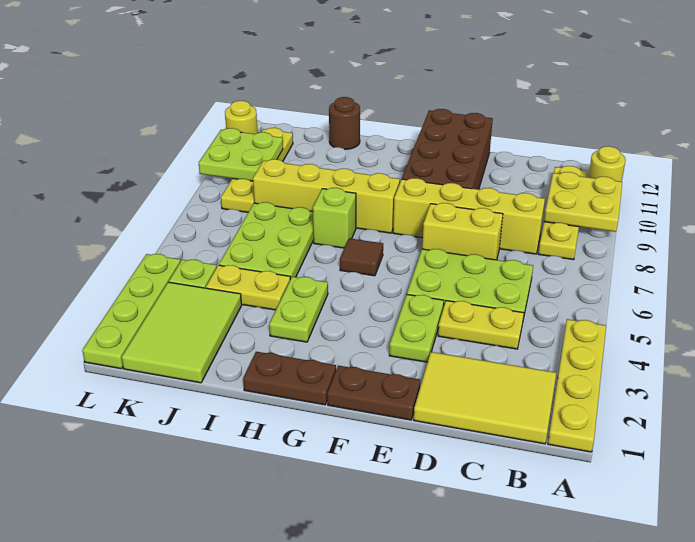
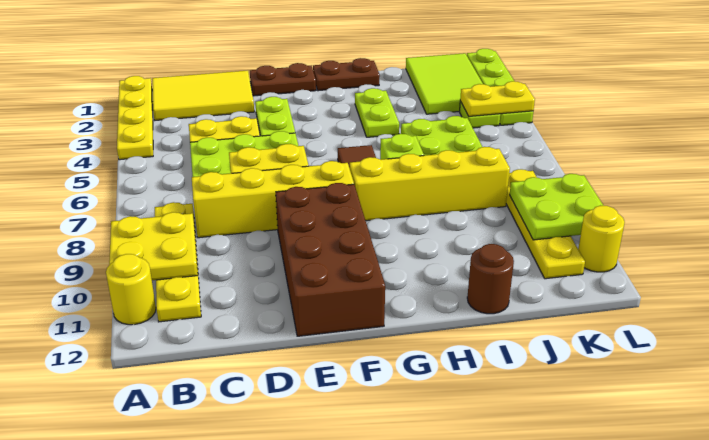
yellow plate I4:J4 level 1 -> yellow plate K4:L4 level 2

